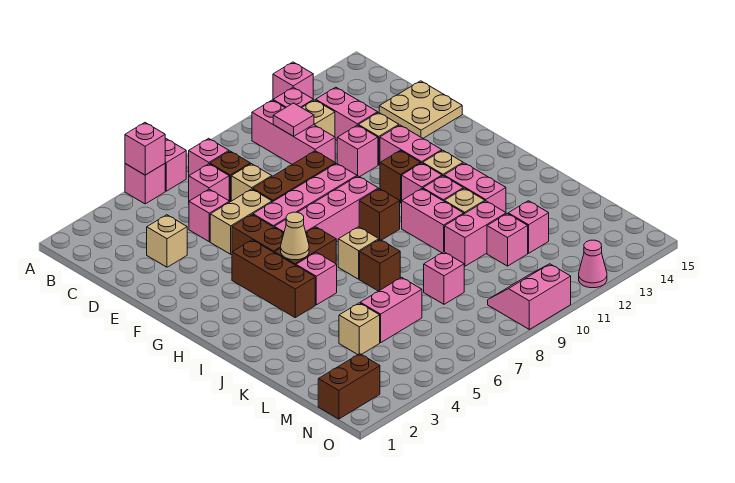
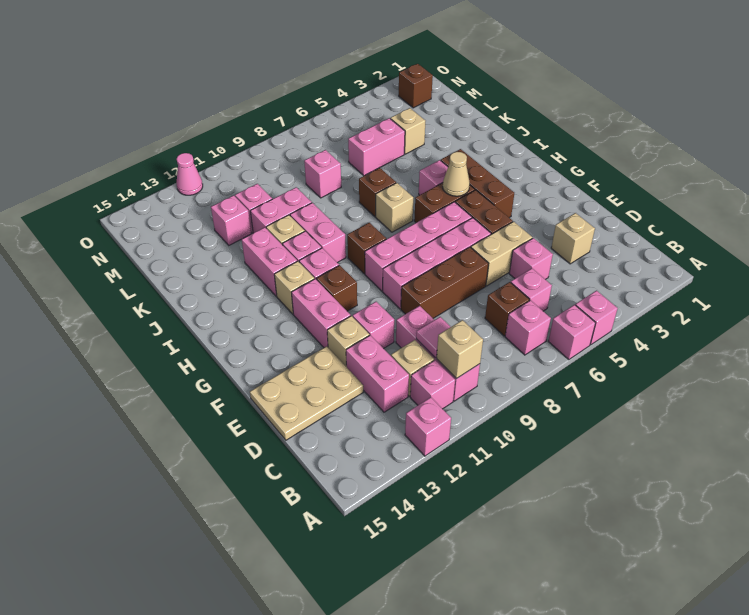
pink brick A5 level 2 -> none
tan brick D7 level 1 -> tan brick B10 level 2
tan plate D14:E15 level 1 -> tan plate D13:E15 level 1
brown brick N1:N2 level 1 -> brown brick N2 level 1
pink slope N9:O10 level 1 top O -> none

